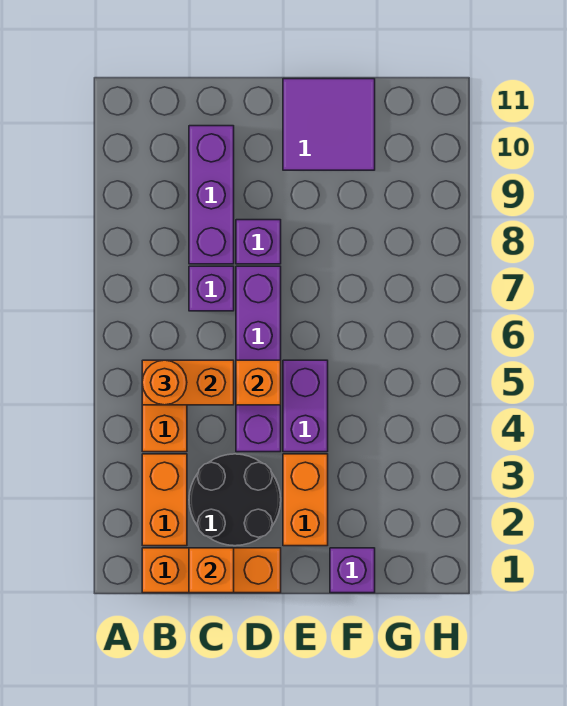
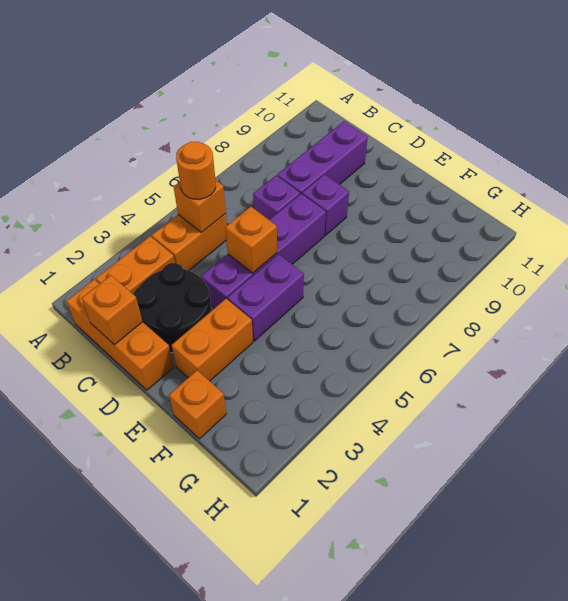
orange brick B5:C5 level 2 -> orange brick B5 level 2
purple tile E10:F11 level 1 -> none
purple brick F1 level 1 -> orange brick F1 level 1

